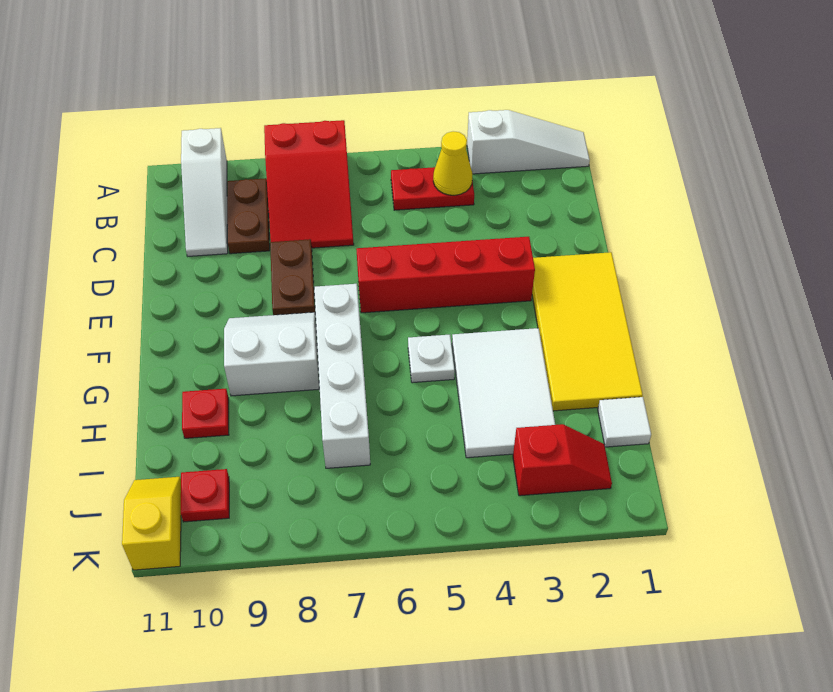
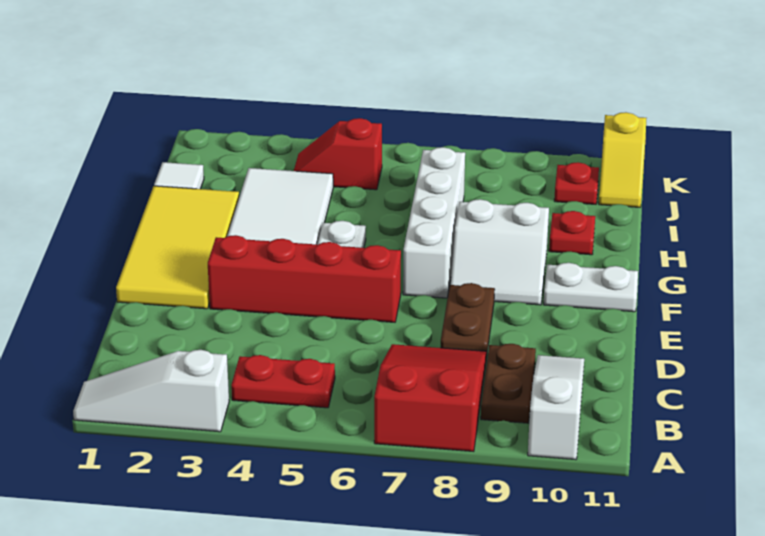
yellow cone B4 level 2 -> none
none -> white plate F10:F11 level 1
red slope J2:J3 level 1 top 3 -> red slope J4:J5 level 1 top 5

